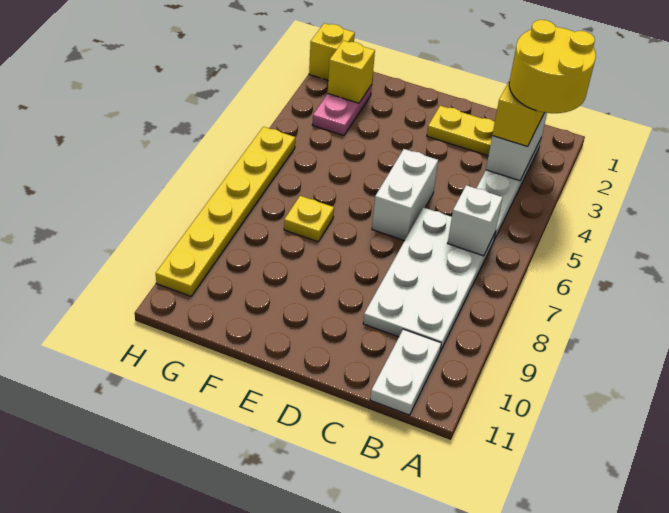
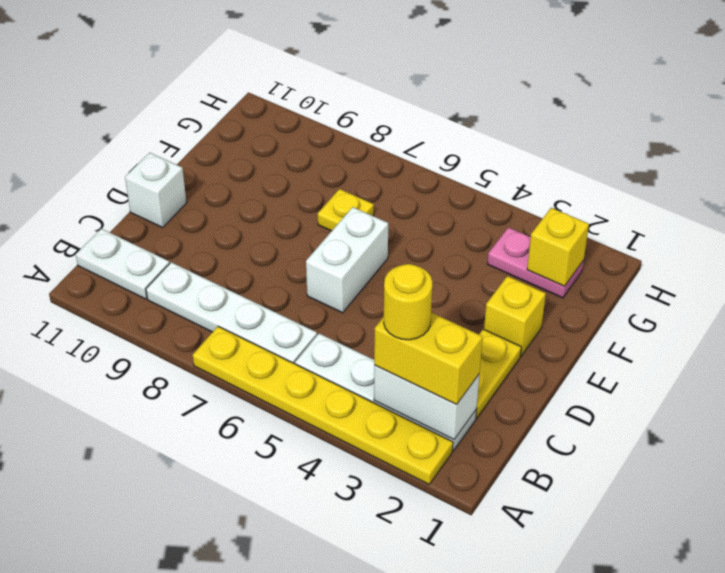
yellow round brick A2:B3 level 4 -> yellow round brick B3 level 4
white plate B6:C9 level 1 -> white plate B6:B9 level 1
white brick B6 level 2 -> white brick D11 level 1
white brick D5:D6 level 1 -> white brick D6:E6 level 1
yellow brick H1 level 1 -> yellow brick E2 level 1
yellow plate H5:H10 level 1 -> yellow plate A2:A7 level 1

